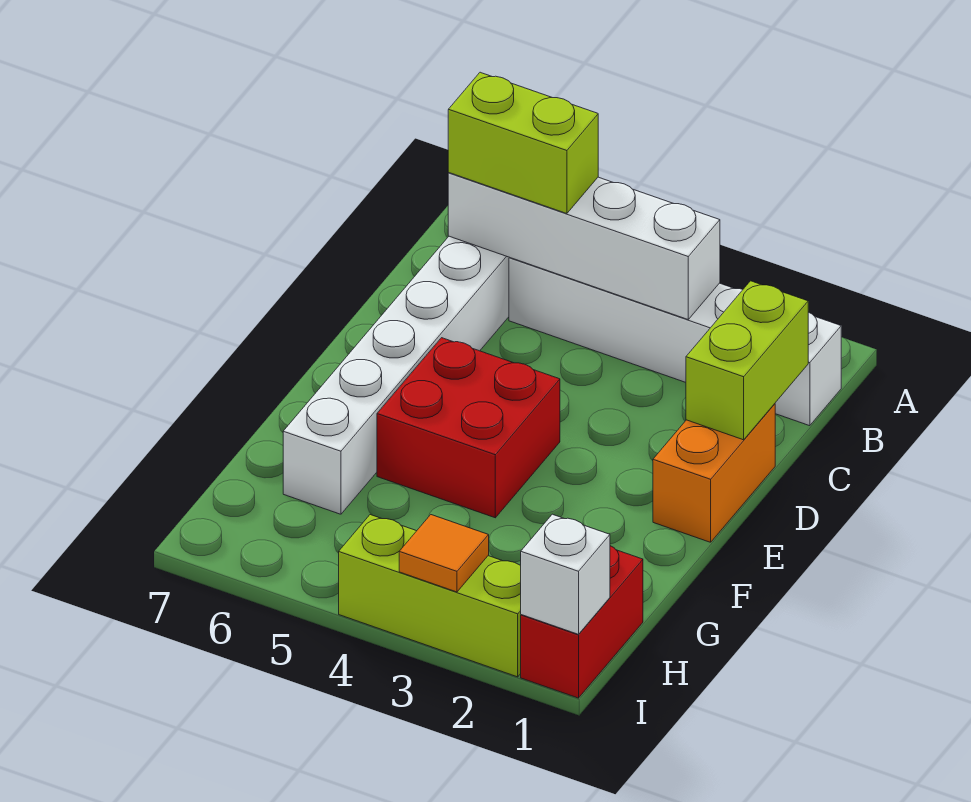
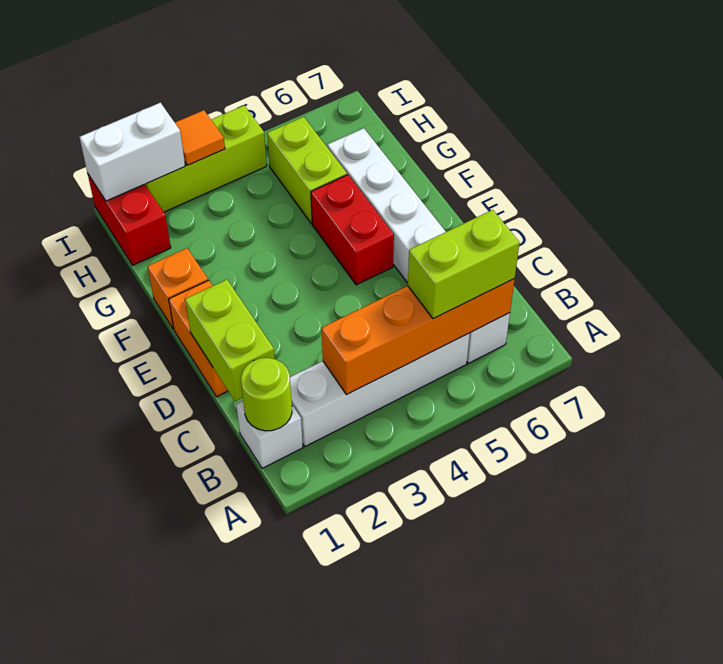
none -> lime round brick B1 level 2
white brick B3:B6 level 2 -> orange brick B3:B6 level 2
red brick E4:F5 level 1 -> red brick E5:F5 level 1
none -> orange brick F1 level 1
none -> lime brick G5:H5 level 1
white brick I1 level 2 -> white brick I1:I2 level 2

